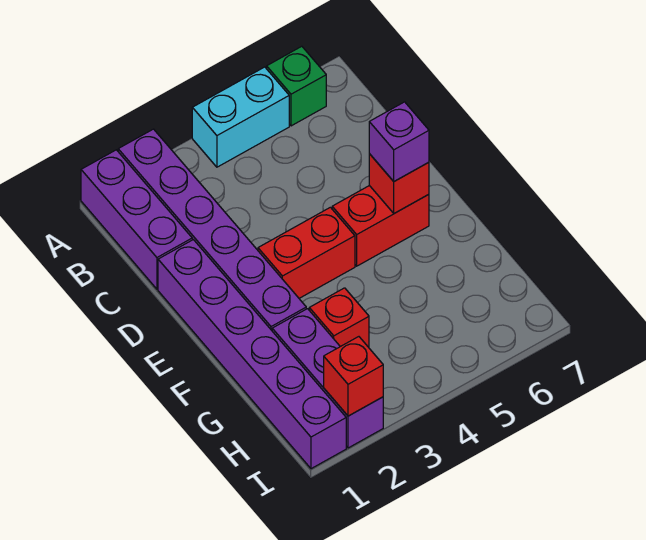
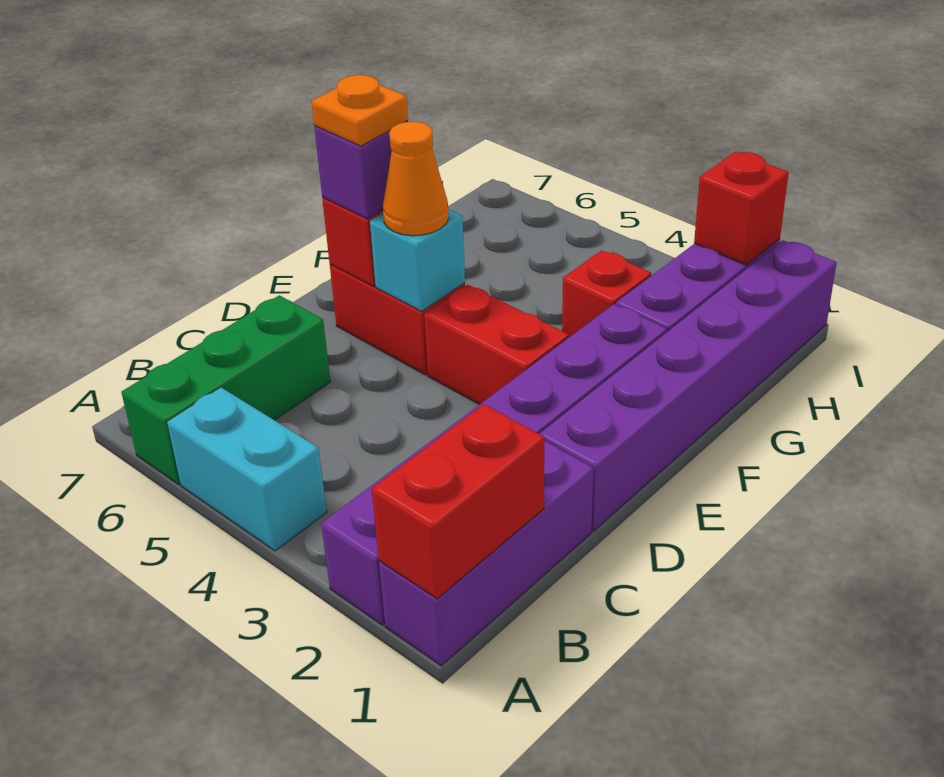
none -> red brick A1:B1 level 2
green brick A6 level 1 -> green brick A6:C6 level 1
none -> cyan brick E5 level 2
none -> orange cone E5 level 3
none -> orange plate E6 level 4

